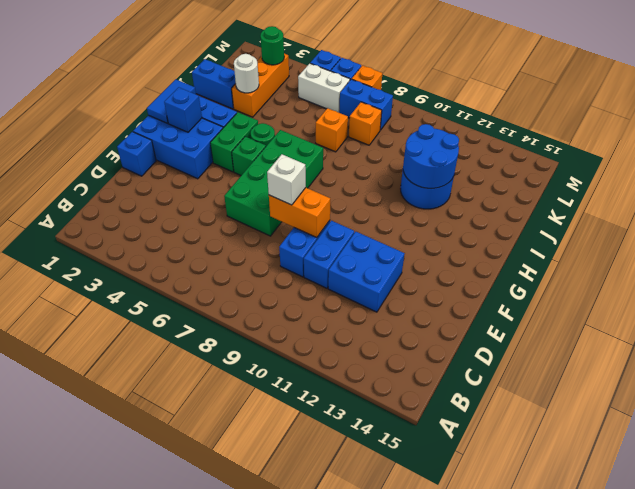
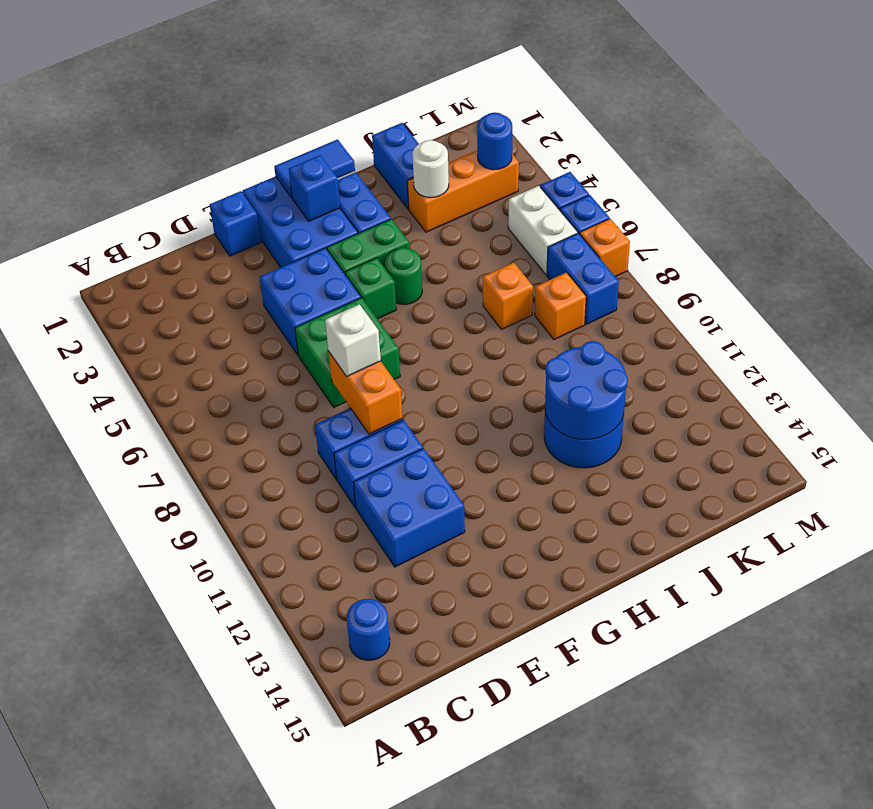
none -> blue round brick B14 level 1
none -> blue brick E4:F5 level 1
green brick E6:H7 level 1 -> green brick E6:F7 level 1
green round brick L3 level 2 -> blue round brick L3 level 2

